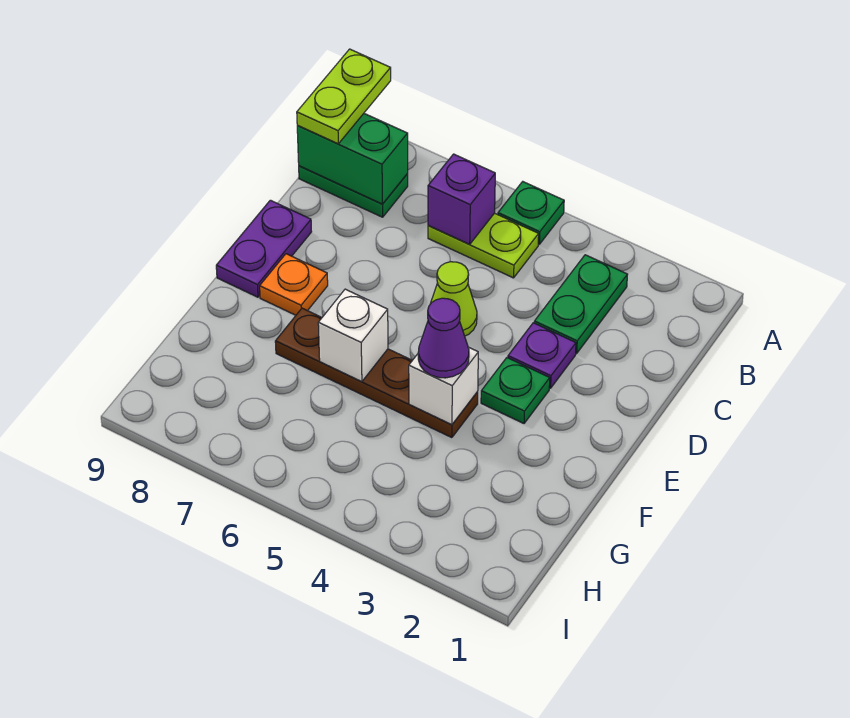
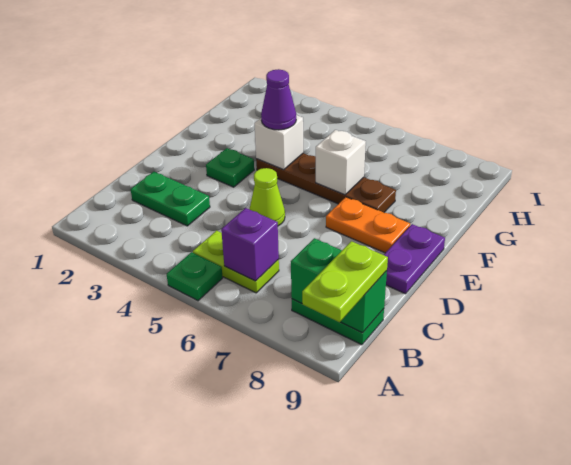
green plate B3:C3 level 1 -> green plate C2:C3 level 1
purple plate D3 level 1 -> none
orange plate E8 level 1 -> orange plate E7:E8 level 1

